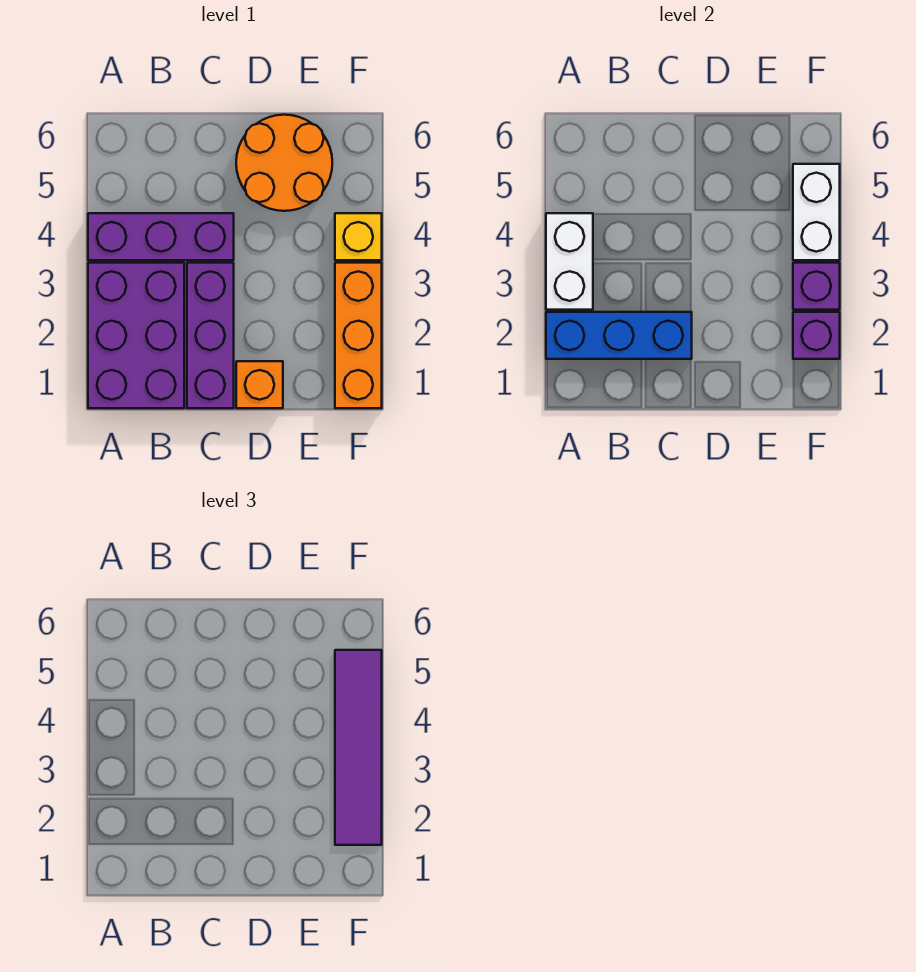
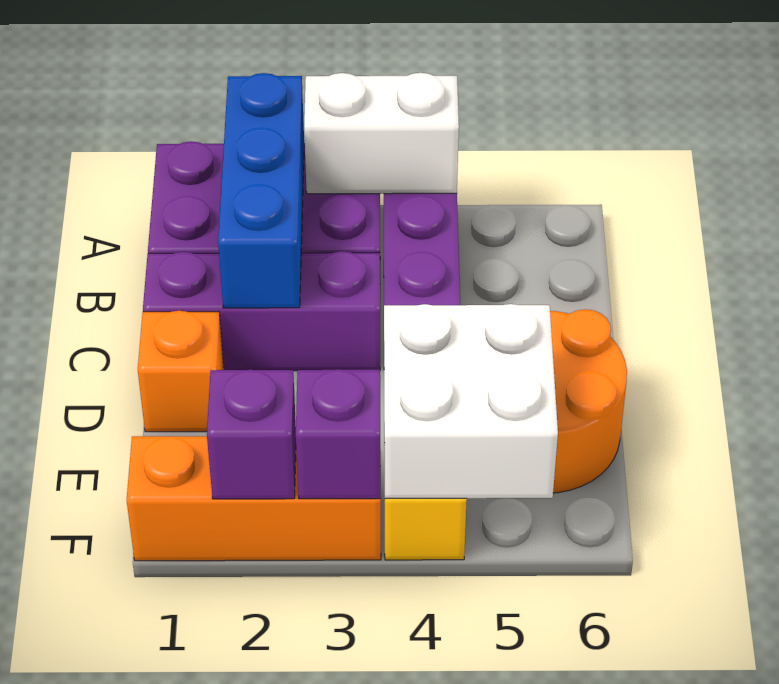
purple tile F2:F5 level 3 -> none
white brick F4:F5 level 2 -> white brick E4:F5 level 2

